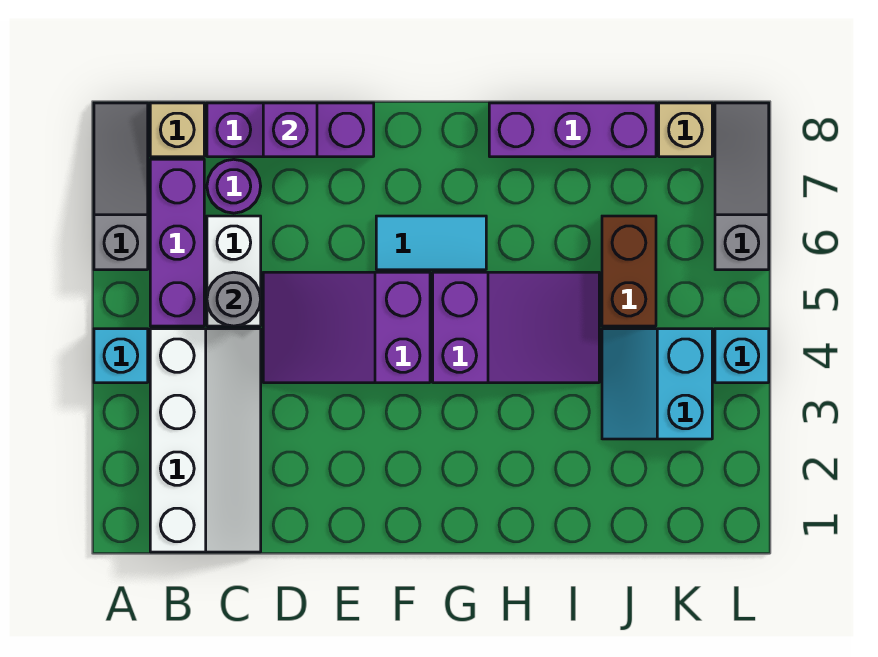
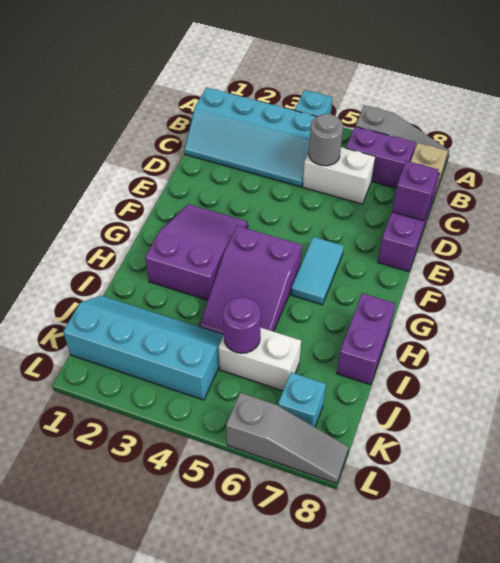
white slope B1:C4 level 1 top B -> cyan slope B1:C4 level 1 top B
purple brick B5:B7 level 1 -> purple brick B6:B7 level 1
purple round brick C7 level 1 -> purple round brick J5 level 2
purple slope D4:F5 level 1 top F -> purple slope F2:H3 level 1 top H
purple brick H8:J8 level 1 -> purple brick H8:I8 level 1
cyan slope J3:K4 level 1 top K -> cyan slope J1:K4 level 1 top K
brown brick J5:J6 level 1 -> white brick J5:J6 level 1
tan brick K8 level 1 -> none
cyan brick L4 level 1 -> cyan brick K7 level 1

